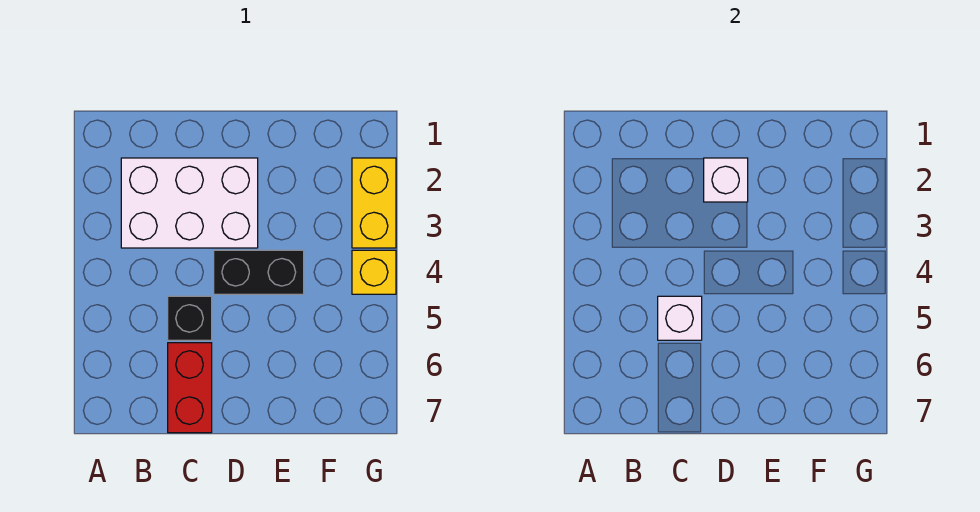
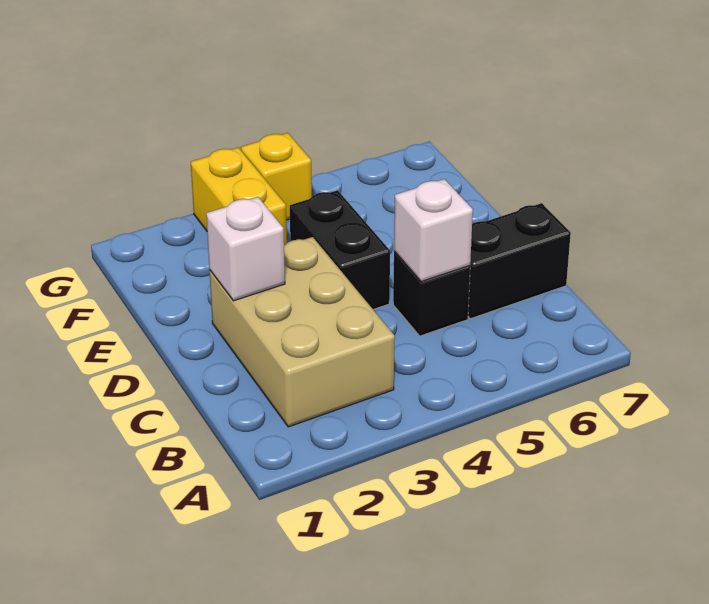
white brick B2:D3 level 1 -> tan brick B2:D3 level 1
red brick C6:C7 level 1 -> black brick C6:C7 level 1
yellow brick G2:G3 level 1 -> yellow brick F3:G3 level 1

